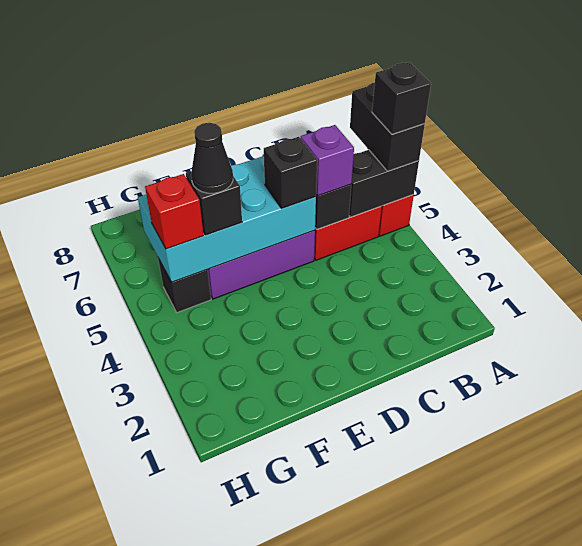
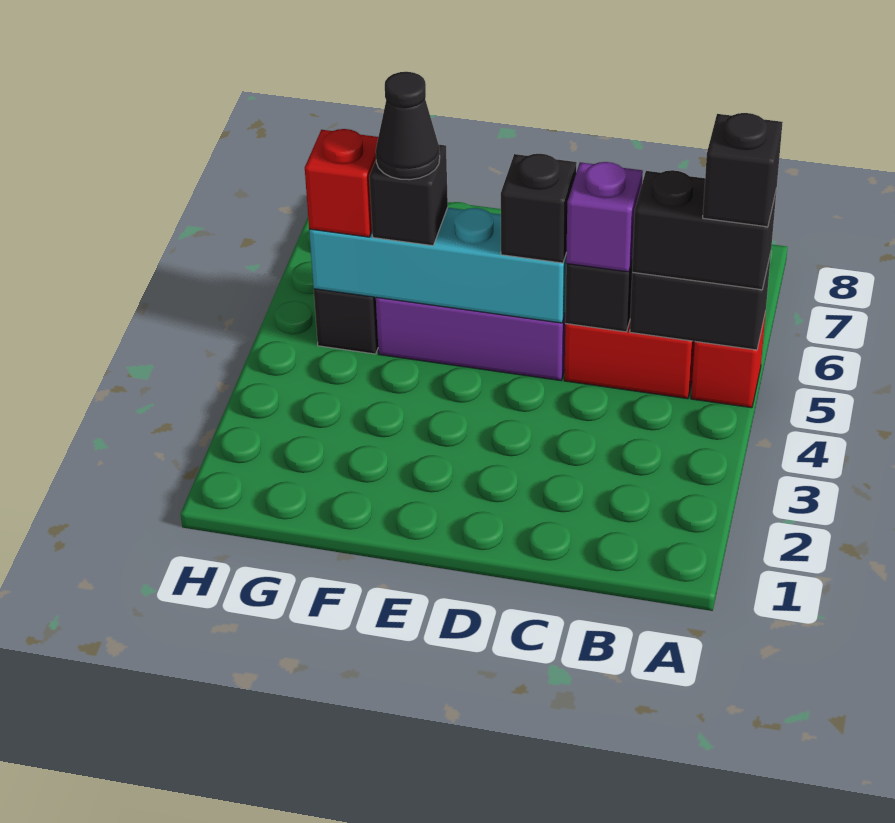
black brick A5:A6 level 3 -> black brick A5:B5 level 3
cyan brick D5:G6 level 2 -> cyan brick D5:G5 level 2

